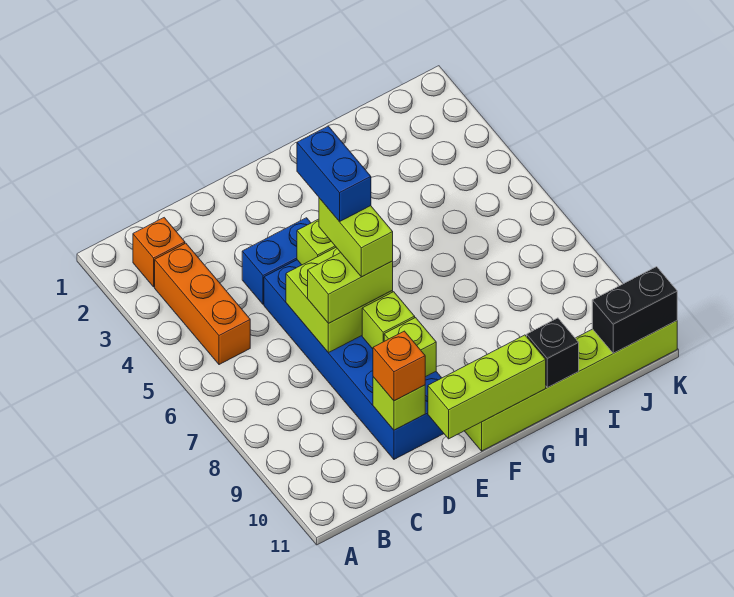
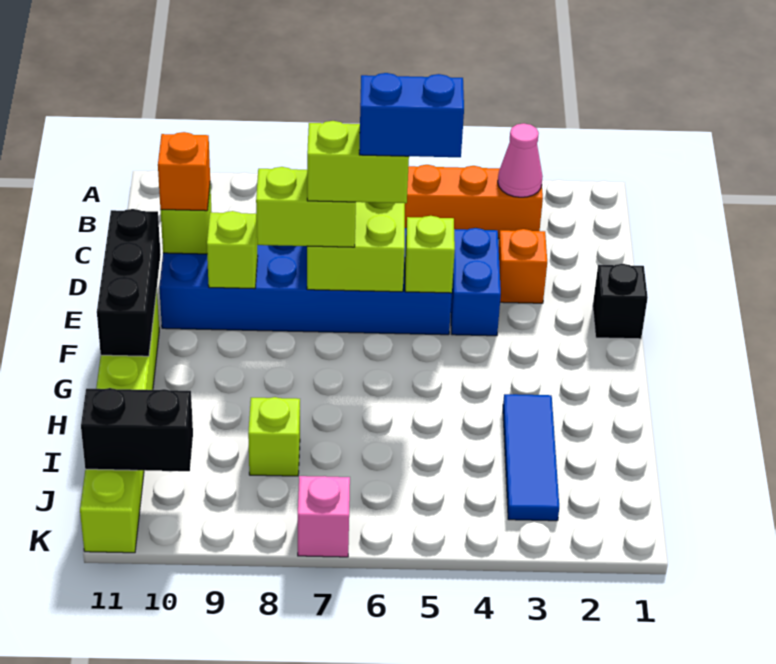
orange brick B2 level 1 -> orange brick D3 level 1
none -> pink cone B3 level 2
lime brick D7:E7 level 3 -> lime brick E7:E8 level 3
lime brick E8 level 2 -> lime brick I8 level 1
lime brick E11:G11 level 2 -> black brick E11:G11 level 2
none -> blue tile H3:J3 level 1
black brick H11 level 2 -> black brick E1 level 1
black brick J11:K11 level 2 -> black brick J10:J11 level 2
none -> pink brick K7 level 1

